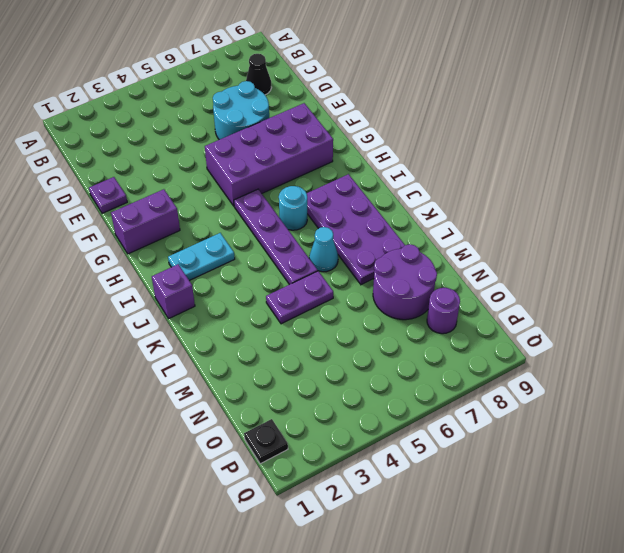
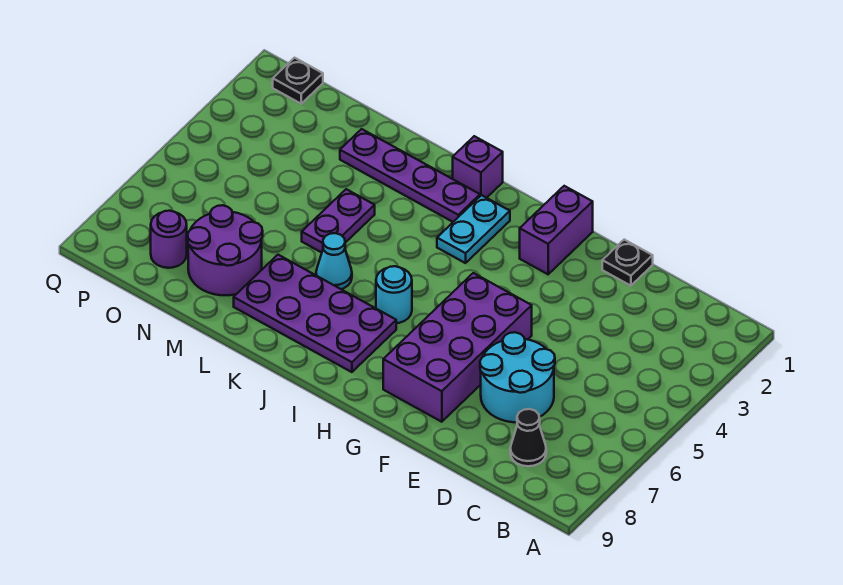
purple plate E1 level 1 -> black plate E1 level 1
purple plate H5:K5 level 1 -> purple plate J2:M2 level 1

